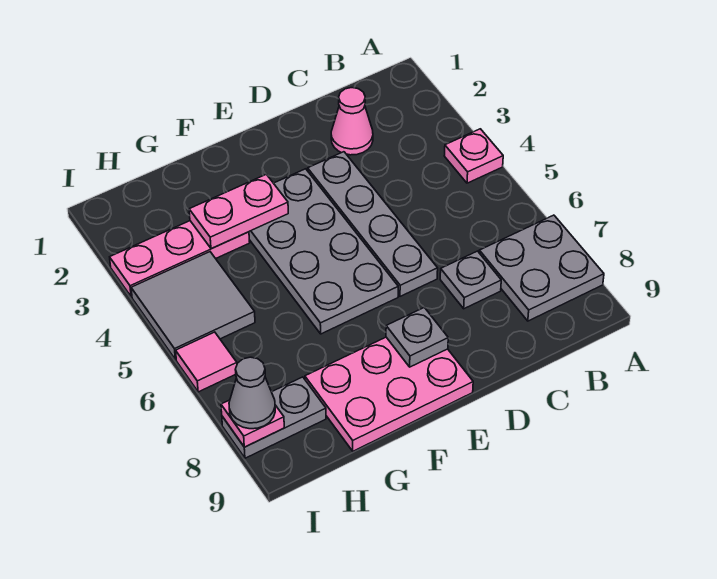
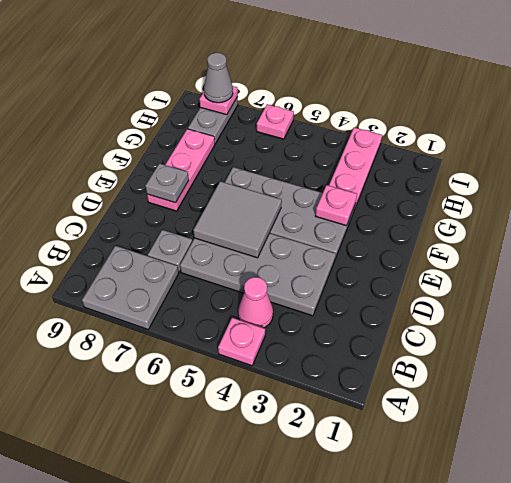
pink cone C2 level 1 -> pink cone B4 level 1
grey plate D3:D6 level 1 -> grey plate C3:D6 level 1
pink plate E8:G9 level 1 -> pink plate E8:G8 level 1
pink plate F3:G3 level 2 -> pink plate F3 level 2
grey tile H4:I5 level 1 -> grey tile D5:E6 level 2
pink tile I6 level 1 -> pink plate I6 level 1

